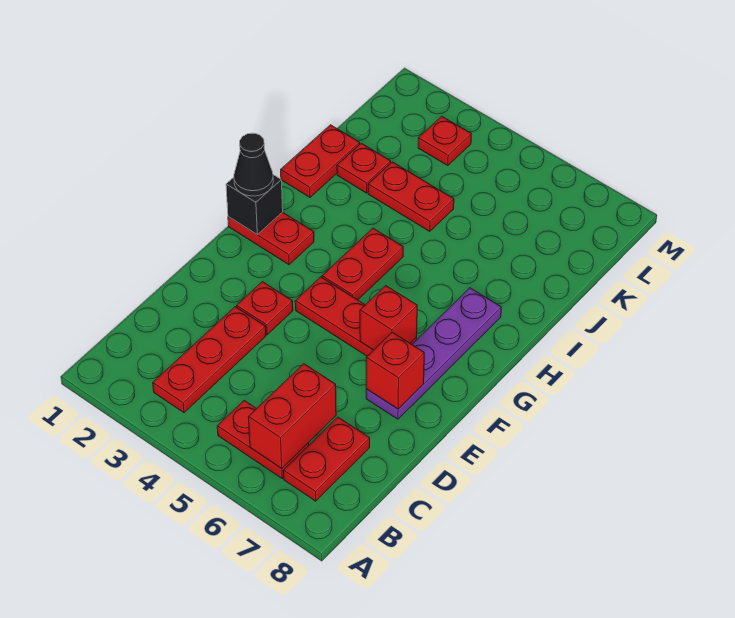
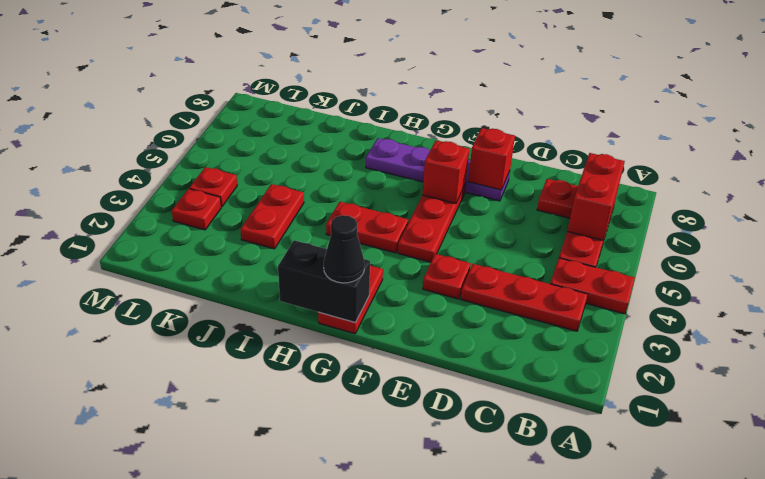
red brick B6:C6 level 2 -> red brick B6:B7 level 2
black brick G1 level 2 -> black brick G1:H1 level 2
red plate I1:J1 level 1 -> red plate A4:B4 level 1
red plate J2 level 1 -> red plate L4 level 1

